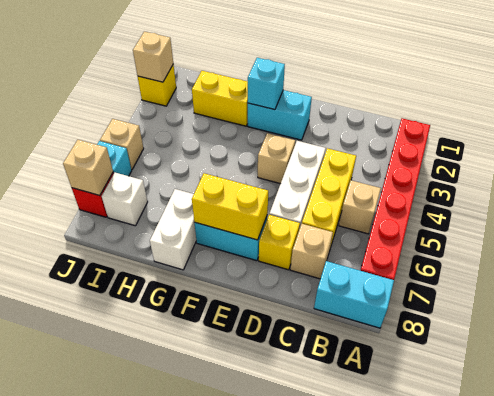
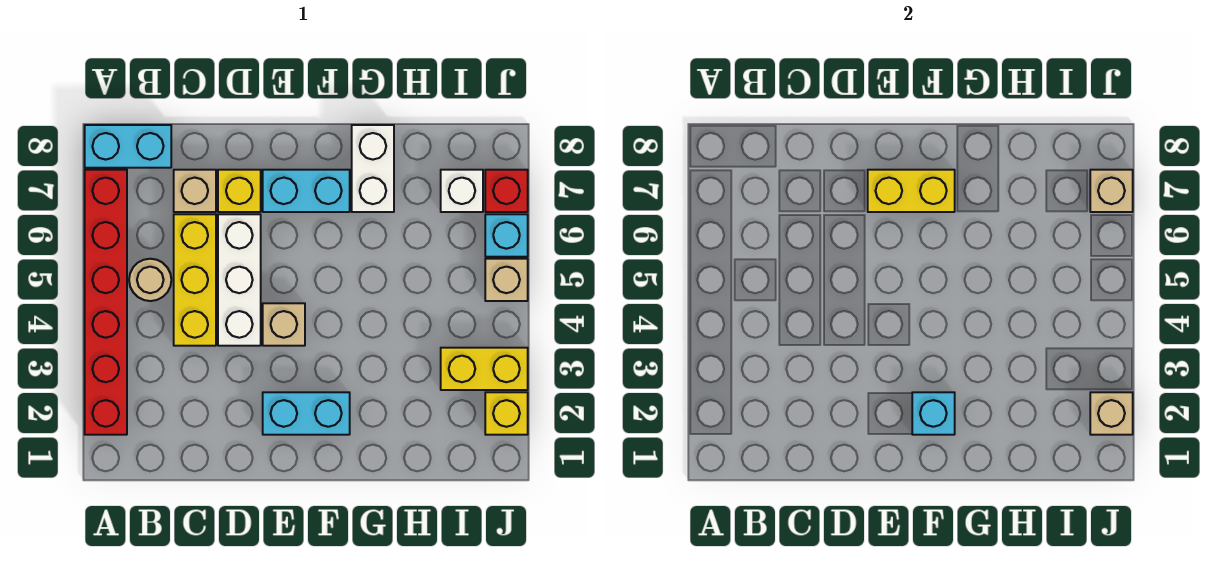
tan brick B5 level 1 -> tan round brick B5 level 1
yellow brick G2:H2 level 1 -> yellow brick I3:J3 level 1

